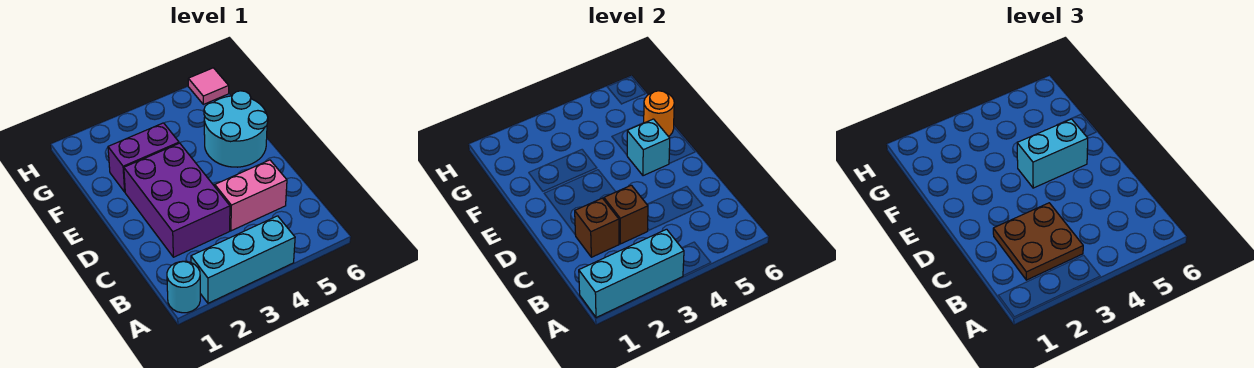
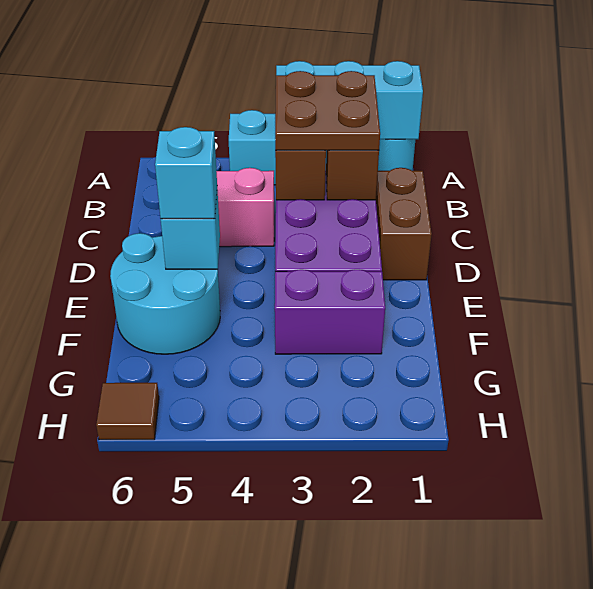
none -> brown brick C1:D1 level 1
cyan brick E4:E5 level 3 -> cyan brick E5 level 3
orange round brick F6 level 2 -> none
pink tile H6 level 1 -> brown tile H6 level 1

